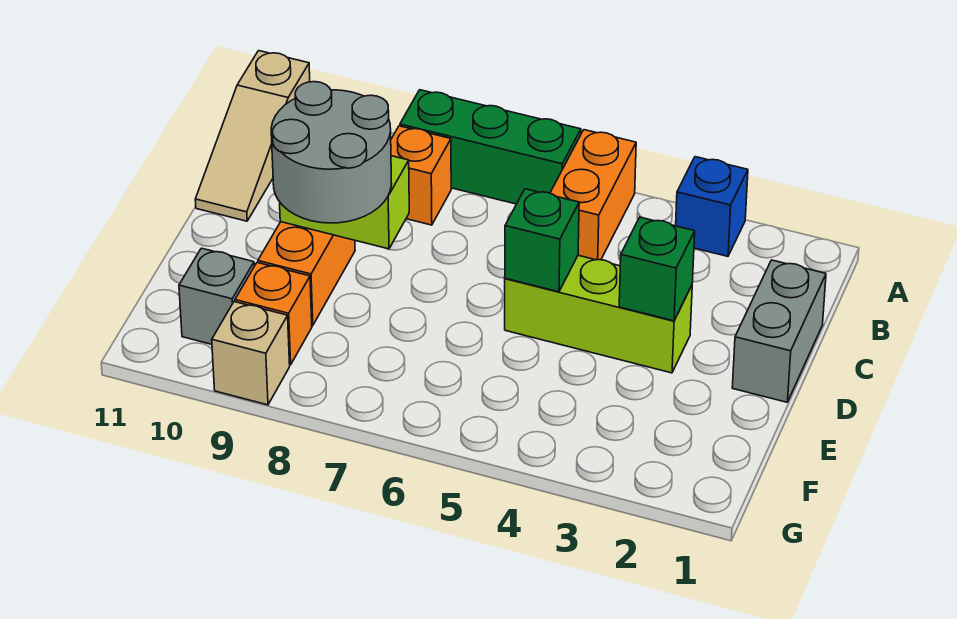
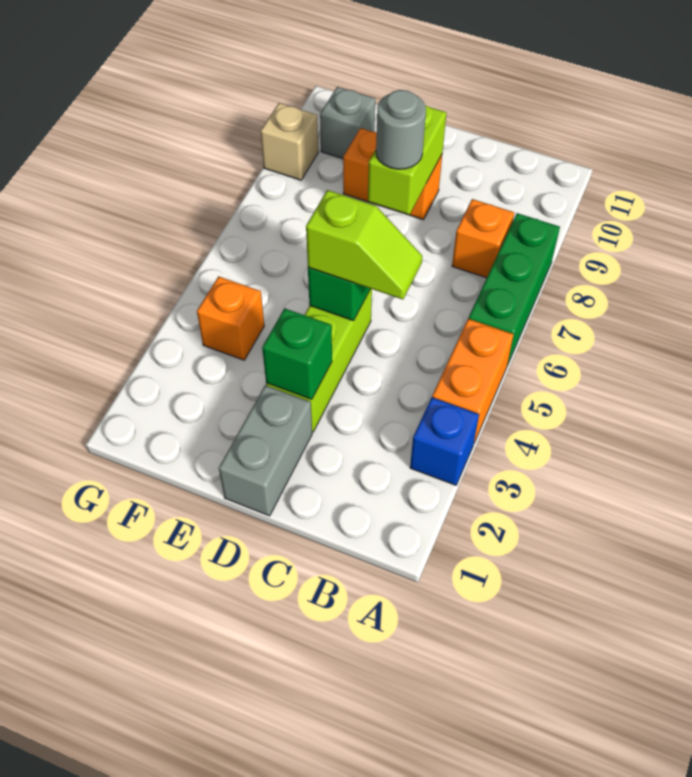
orange brick A5:B5 level 1 -> orange brick A4:A5 level 1
tan slope A11:C11 level 1 top A -> none
grey brick C1:D1 level 1 -> grey brick D1:D2 level 1
none -> lime slope C5:D5 level 3 top D
grey round brick D8:E9 level 3 -> grey round brick D8 level 3
orange brick F9 level 1 -> orange brick F4 level 1

